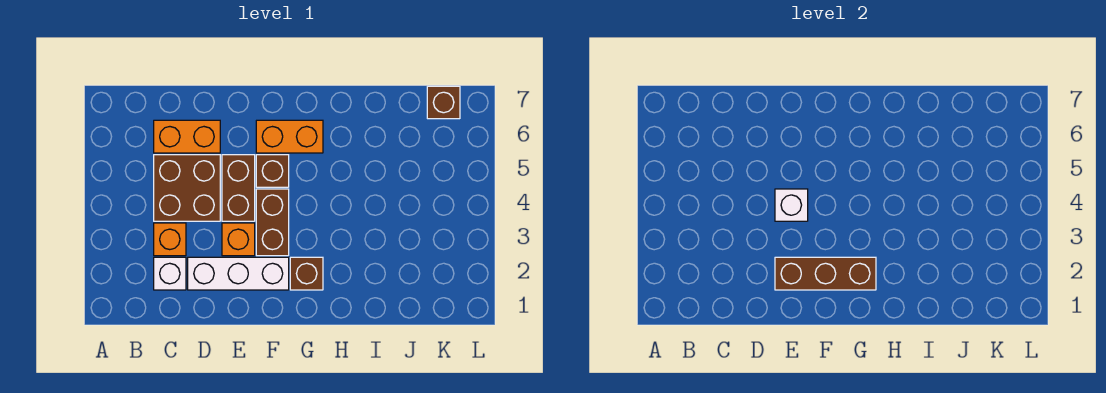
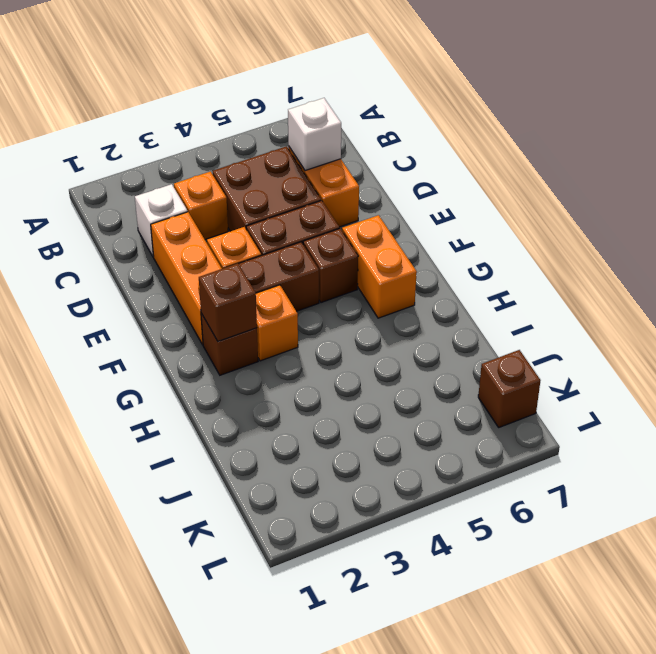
white brick D2:F2 level 1 -> orange brick D2:F2 level 1
brown brick E2:G2 level 2 -> brown brick G2 level 2
white brick E4 level 2 -> white brick C6 level 2
none -> orange brick G3 level 1

